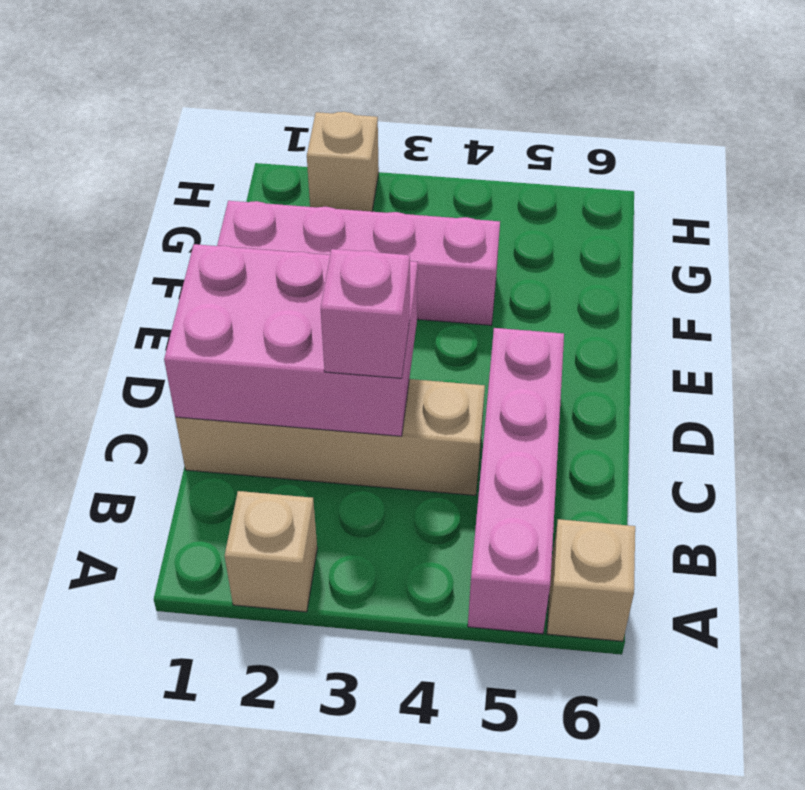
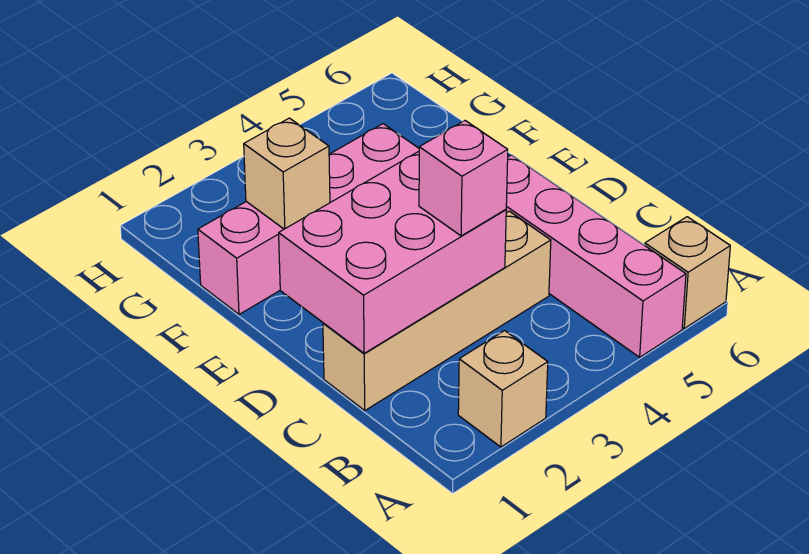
tan brick H2 level 1 -> tan brick F2 level 2

